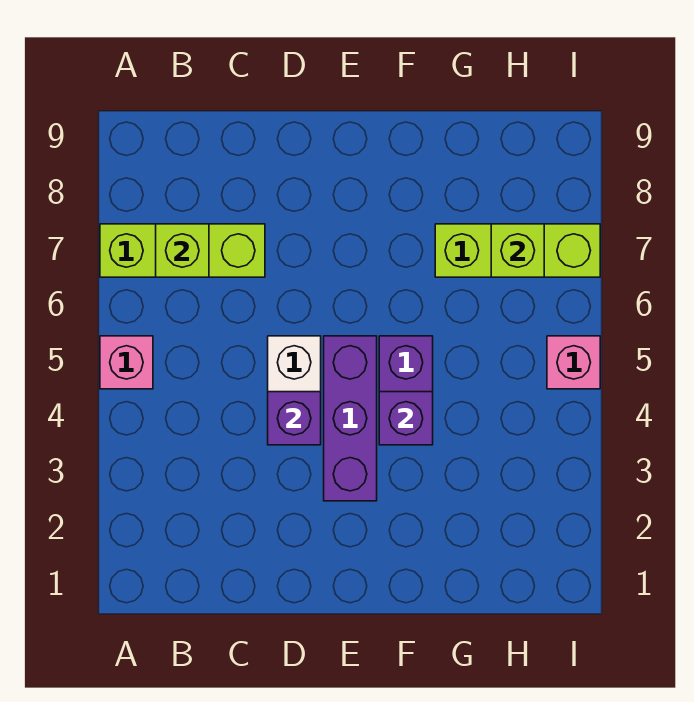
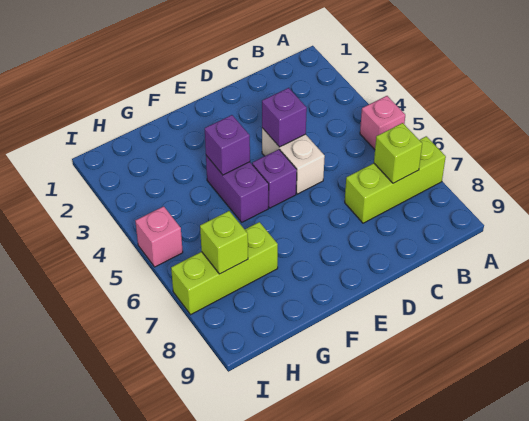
purple brick E3:E5 level 1 -> purple brick E5 level 1

